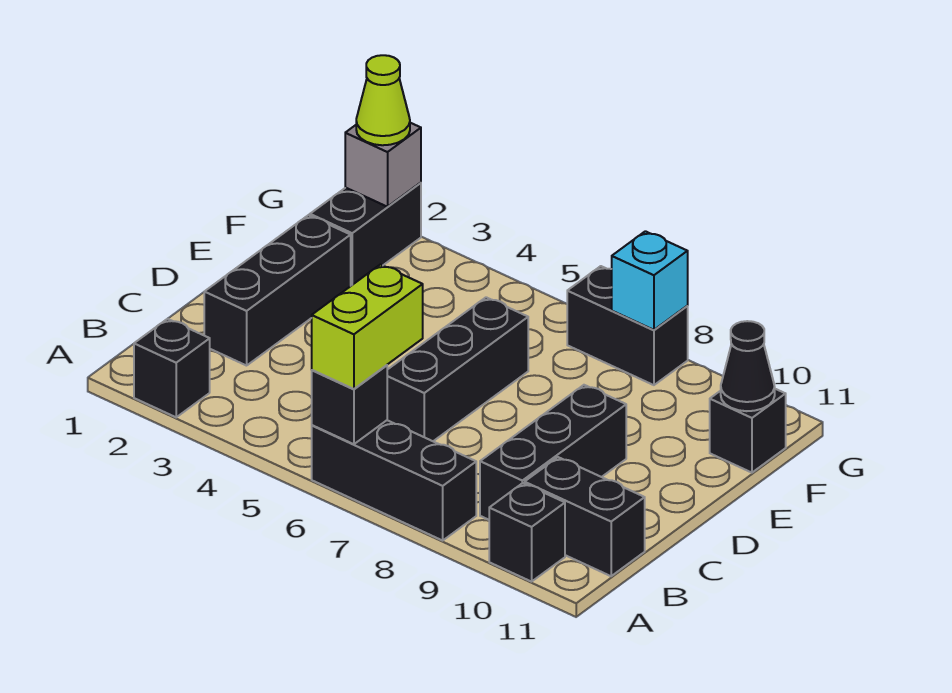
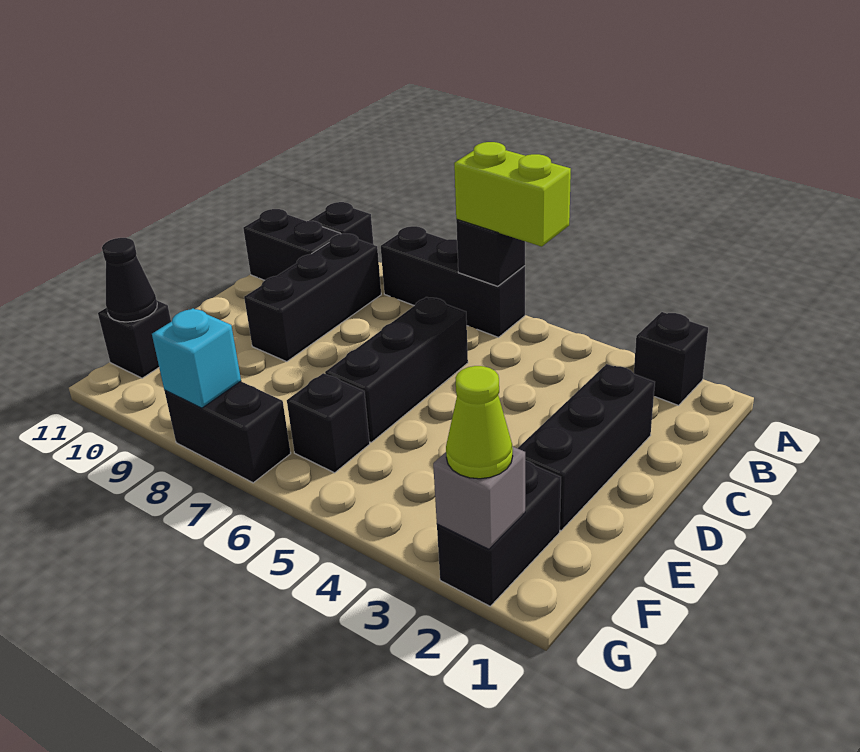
lime brick A6:B6 level 3 -> lime brick A5:A6 level 3
none -> black brick F6 level 1

